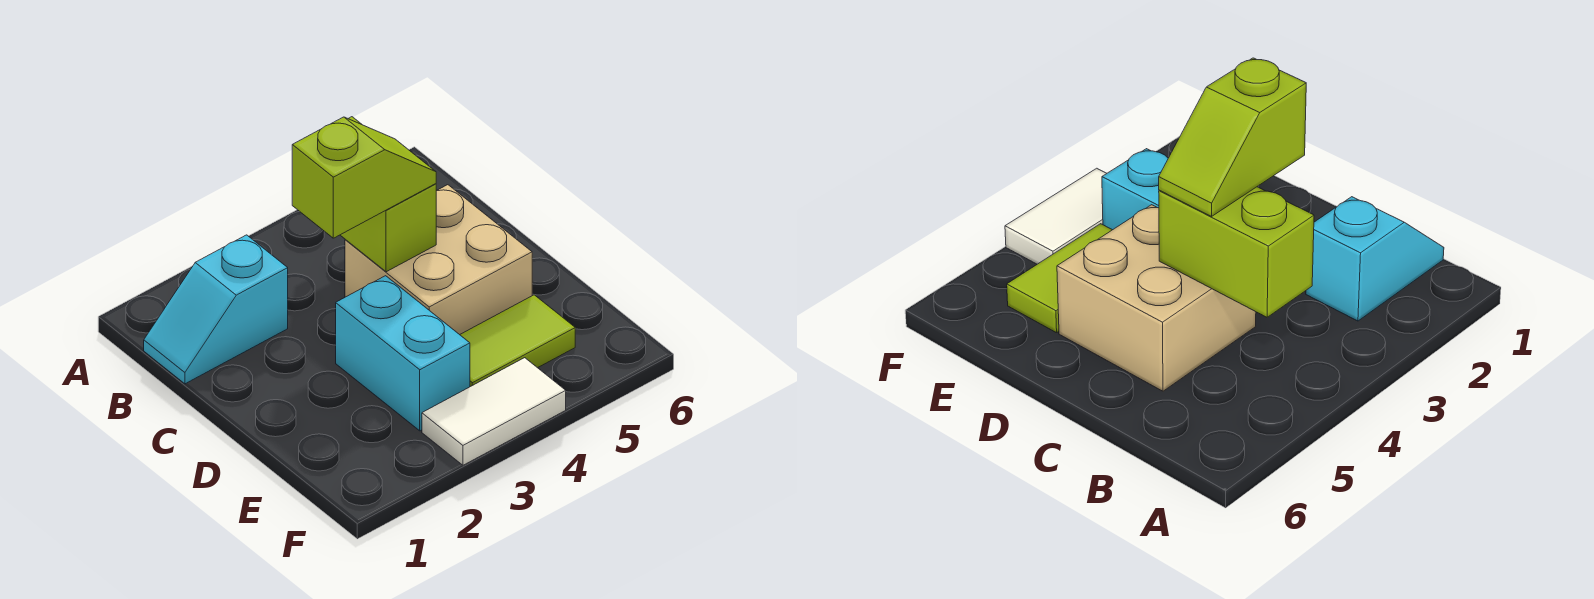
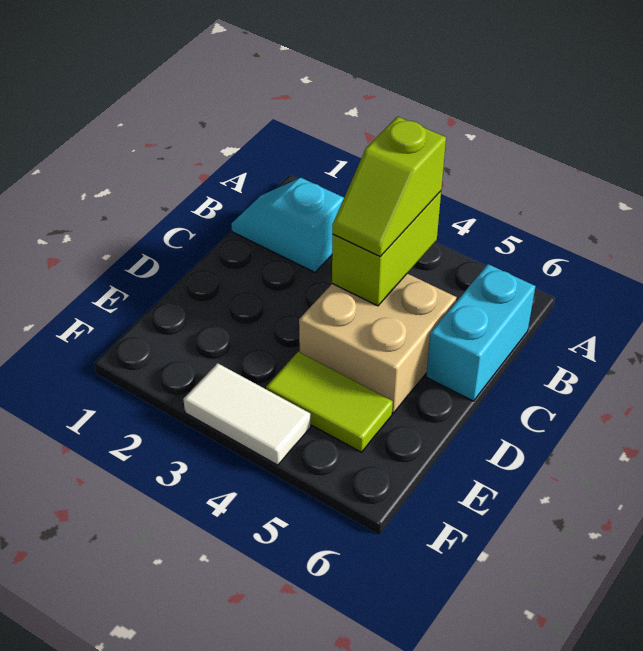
lime slope C3:C4 level 3 top 3 -> lime slope B4:C4 level 3 top B
cyan brick D3:E3 level 1 -> cyan brick B6:C6 level 1

